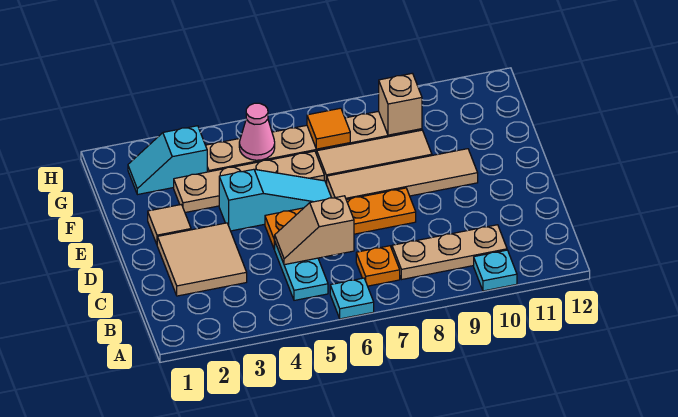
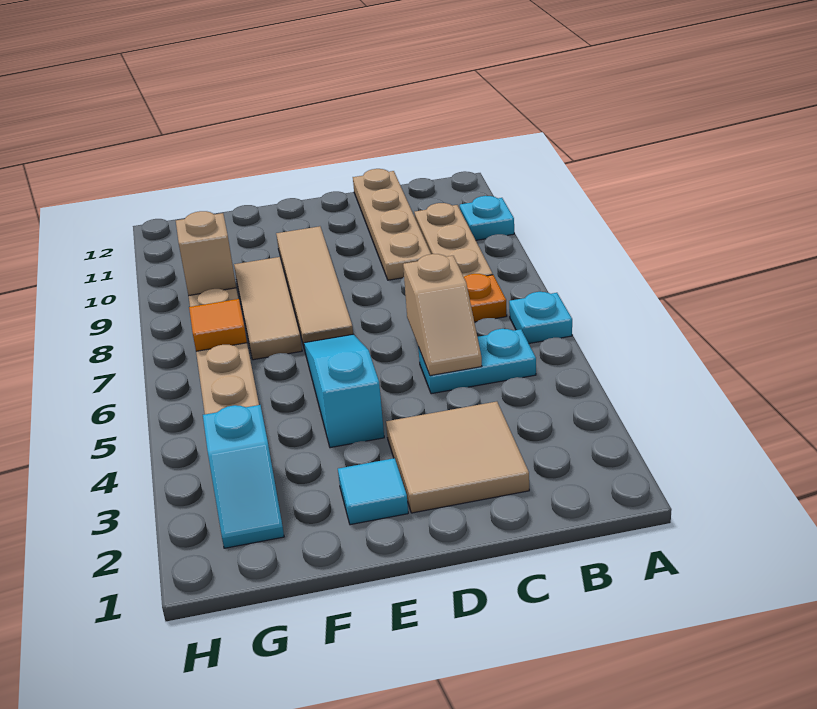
orange plate D5:D8 level 1 -> none
tan tile E2 level 1 -> cyan tile E2 level 1
tan plate F3:F6 level 1 -> tan plate C9:C12 level 1
pink cone G5 level 2 -> none

